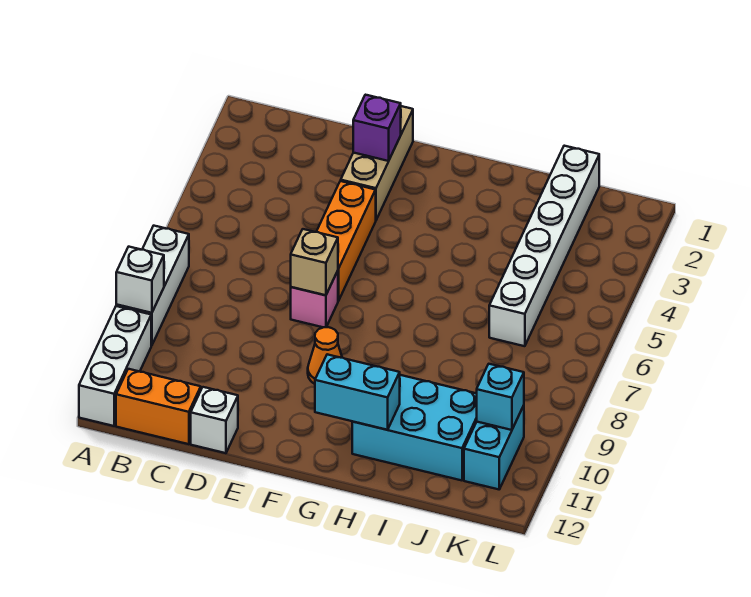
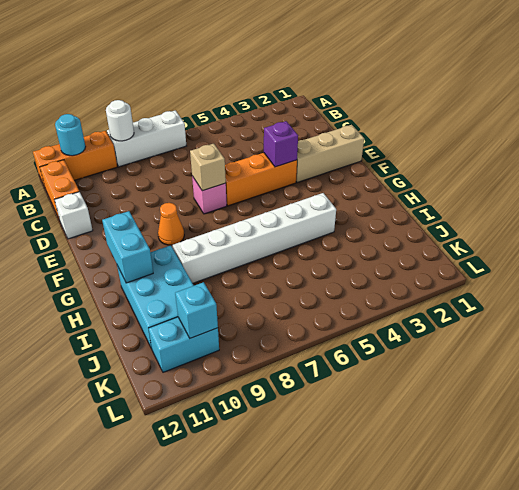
white brick A9 level 2 -> white round brick A9 level 2
white brick A10:A12 level 1 -> orange brick A10:A12 level 1
none -> cyan round brick A11 level 2
purple brick E2 level 2 -> purple brick E4 level 2
white brick J1:J6 level 1 -> white brick H4:H9 level 1

